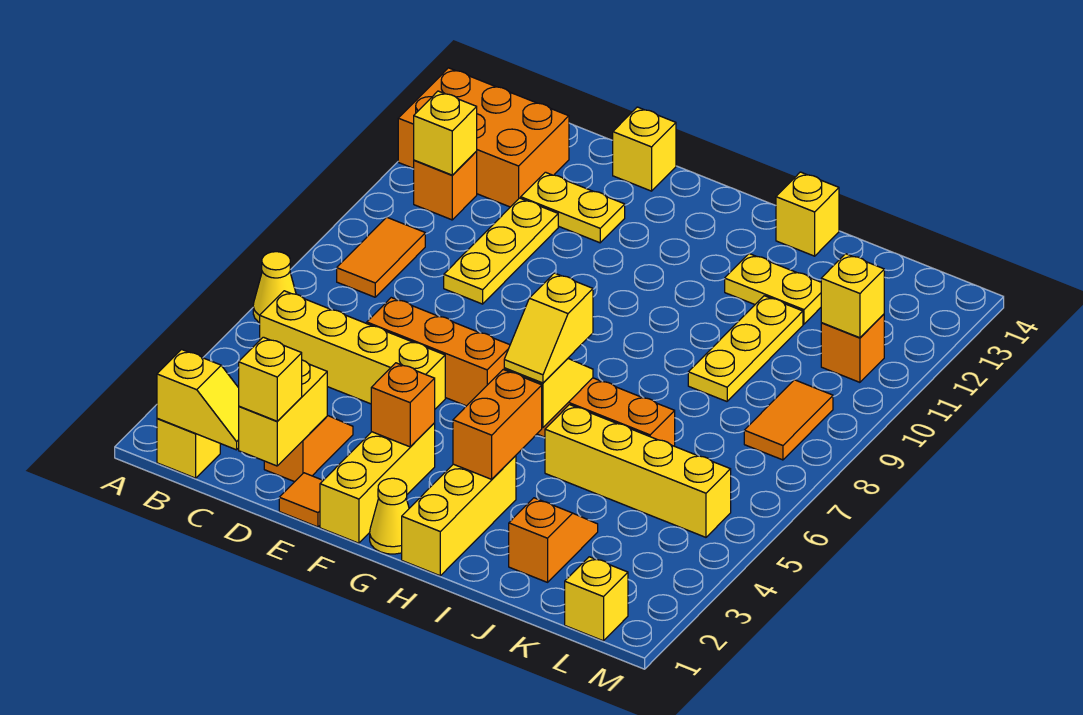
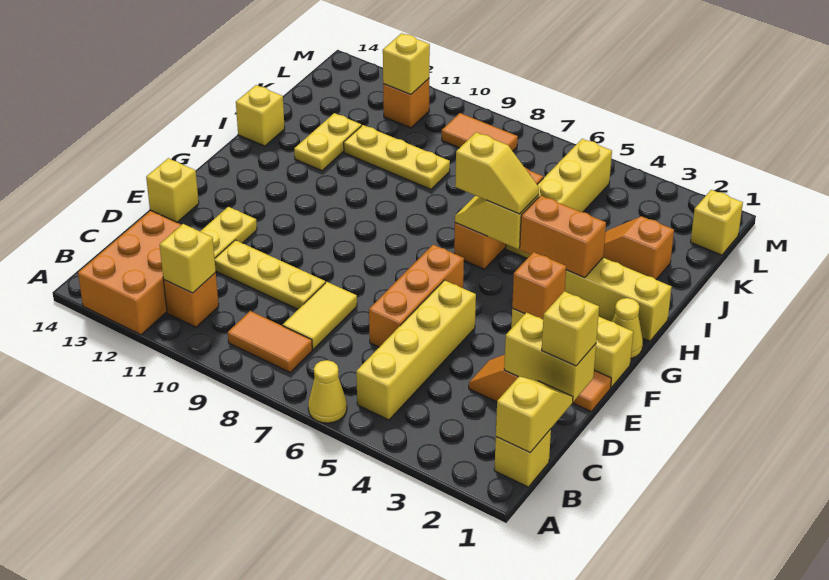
none -> yellow tile C8:D8 level 1

